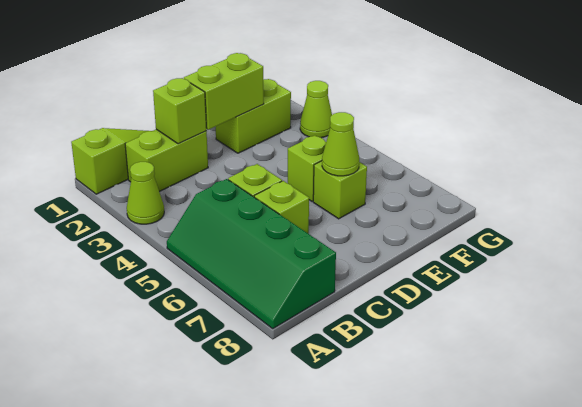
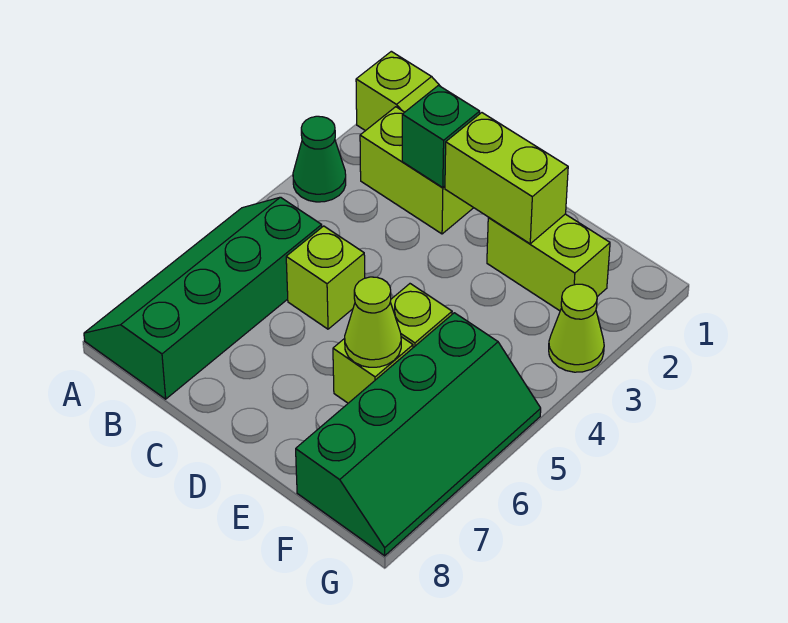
lime cone A3 level 1 -> green cone A3 level 1
lime brick C2 level 2 -> green brick C2 level 2
lime brick C6 level 1 -> none
none -> green slope F5:G8 level 1 top F

